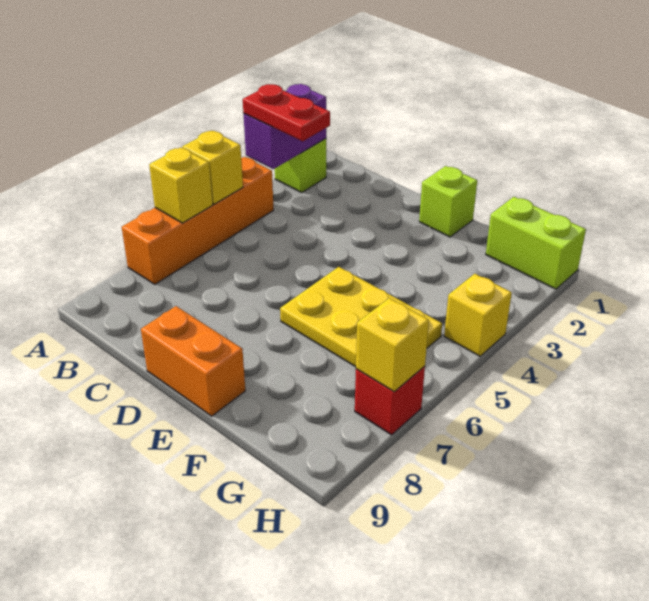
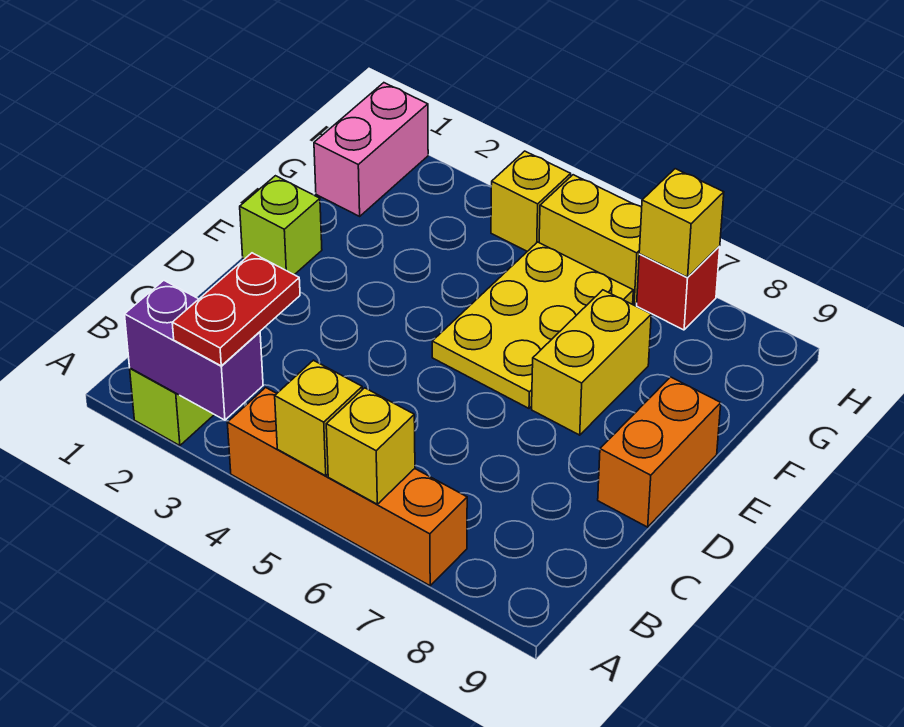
none -> yellow brick E7:F7 level 1
lime brick G1:H1 level 1 -> pink brick G1:H1 level 1
none -> yellow brick H5:H6 level 1

